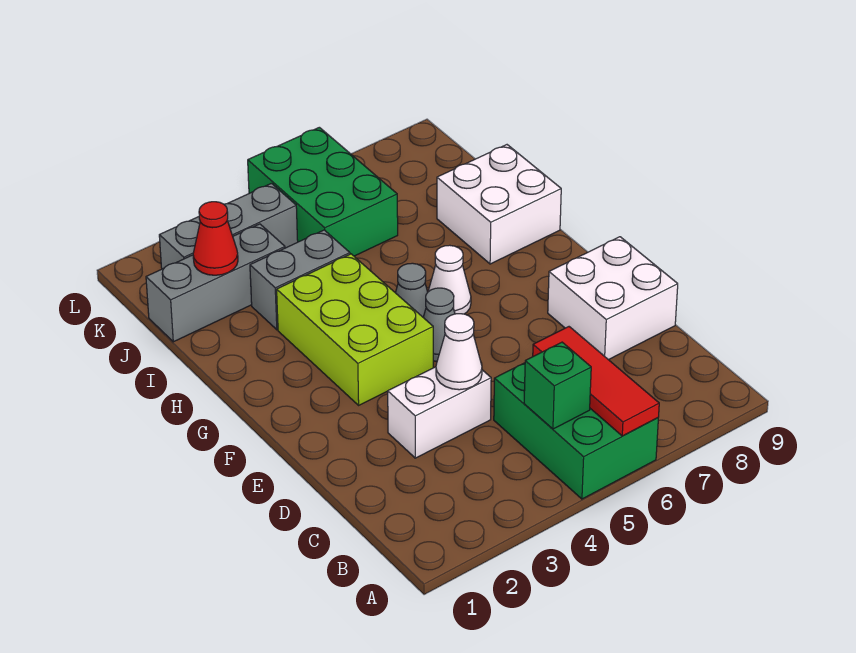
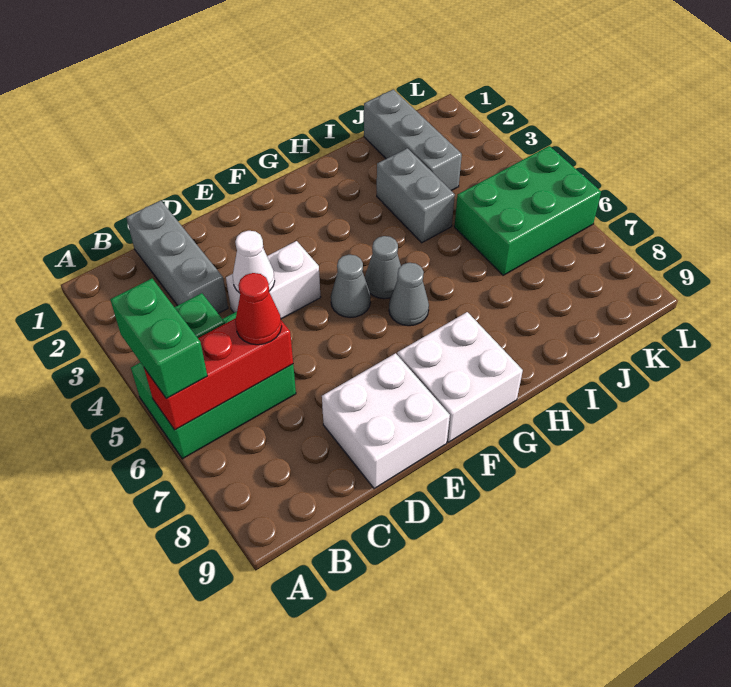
none -> green brick A5:A6 level 3
red tile A6:C6 level 2 -> red brick A6:C6 level 2
white brick D3:D4 level 1 -> white brick D4:E4 level 1
lime brick F3:H4 level 1 -> none
white cone G6 level 1 -> grey cone G6 level 1
white brick H8:I9 level 1 -> white brick F8:G9 level 1
red cone J2 level 2 -> red cone C6 level 3
grey brick K2:K4 level 1 -> grey brick C1:C3 level 1

